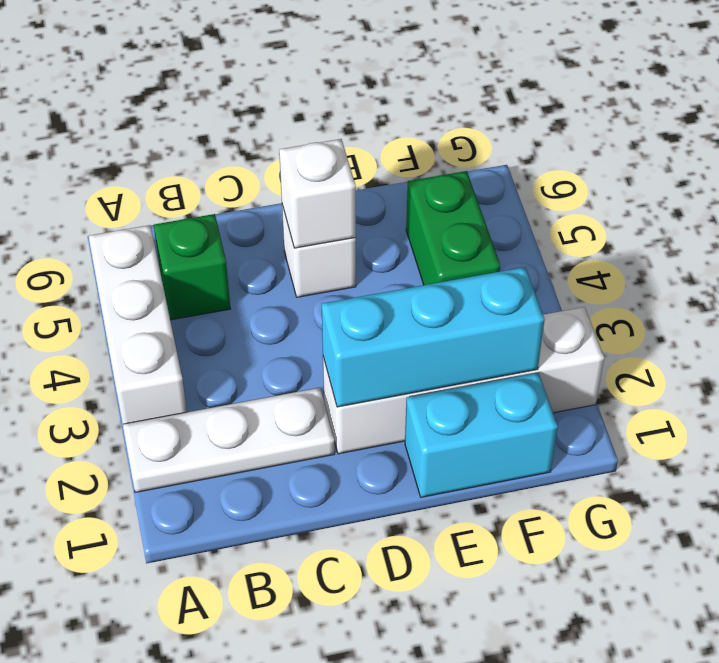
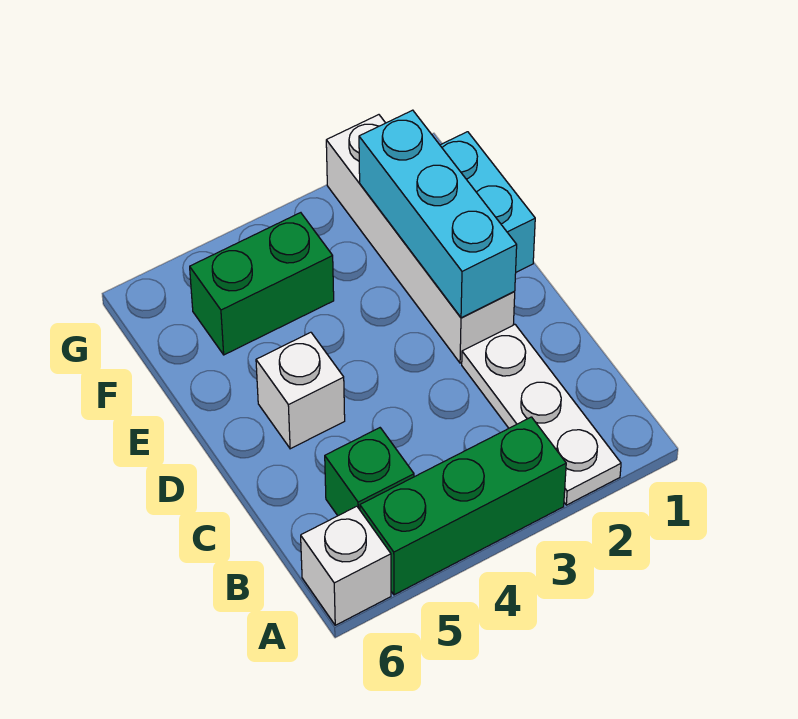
white brick A3:A5 level 1 -> green brick A3:A5 level 1
white brick D5 level 2 -> white brick A6 level 1

